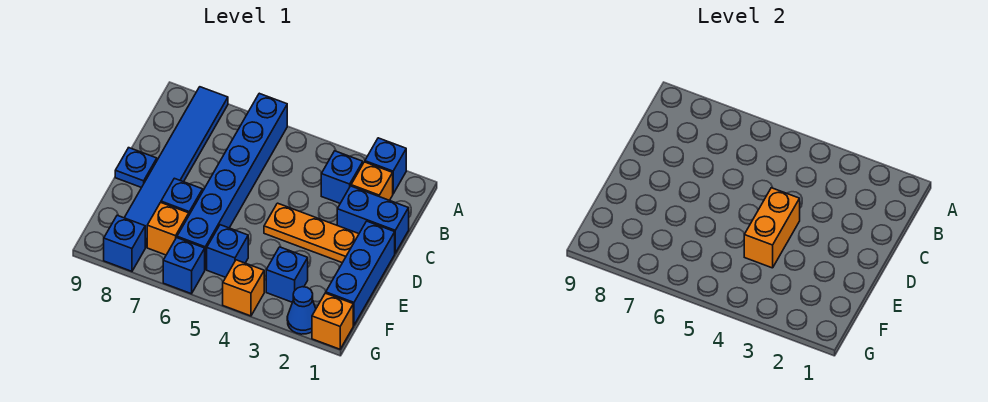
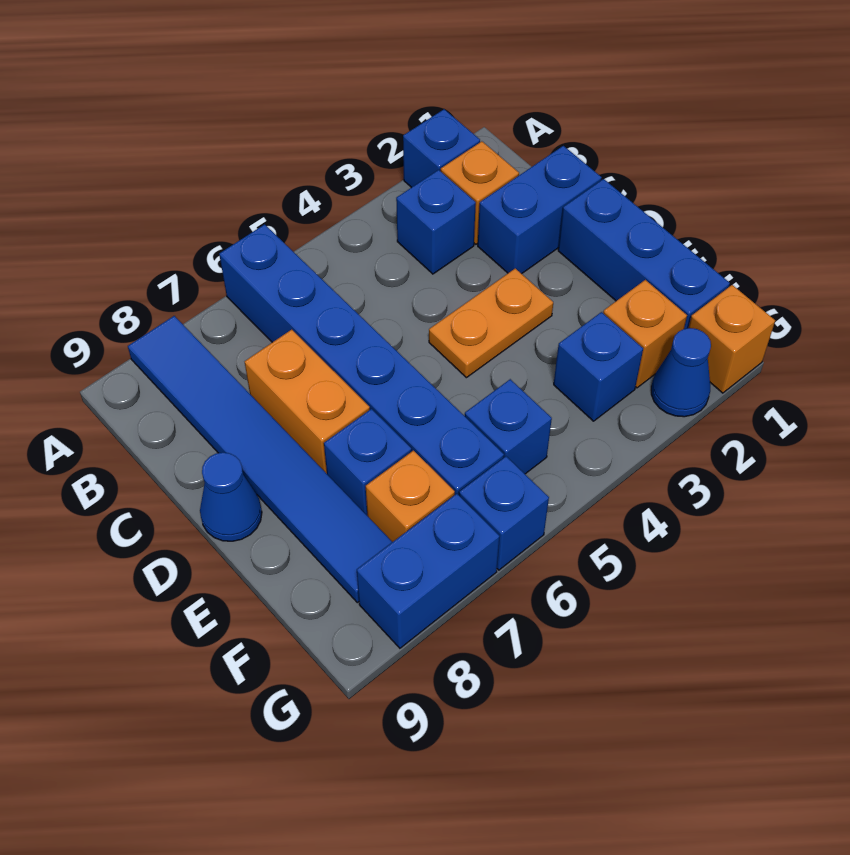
orange plate D2:D4 level 1 -> orange plate D3:D4 level 1
orange brick D4:E4 level 2 -> orange brick C7:D7 level 1
blue plate D9 level 1 -> blue cone D9 level 1
orange brick G4 level 1 -> orange brick F2 level 1
blue brick G8 level 1 -> blue brick G7:G8 level 1

